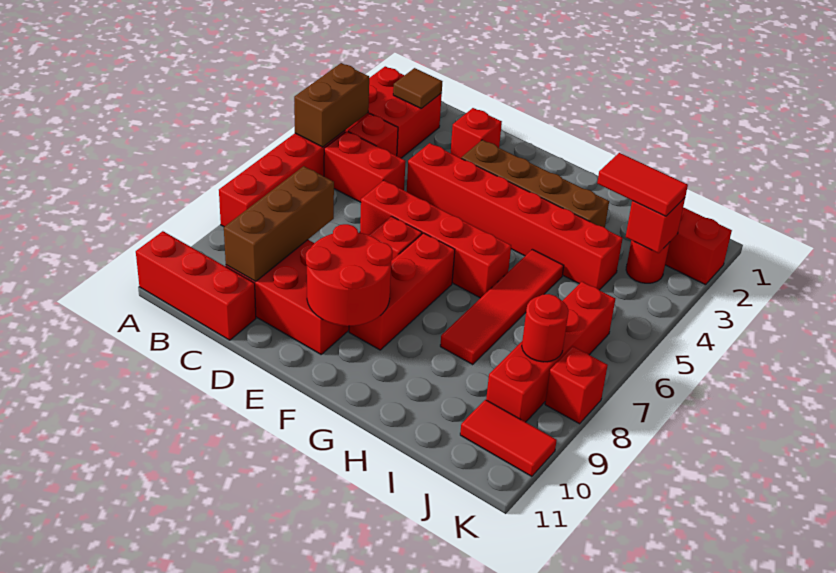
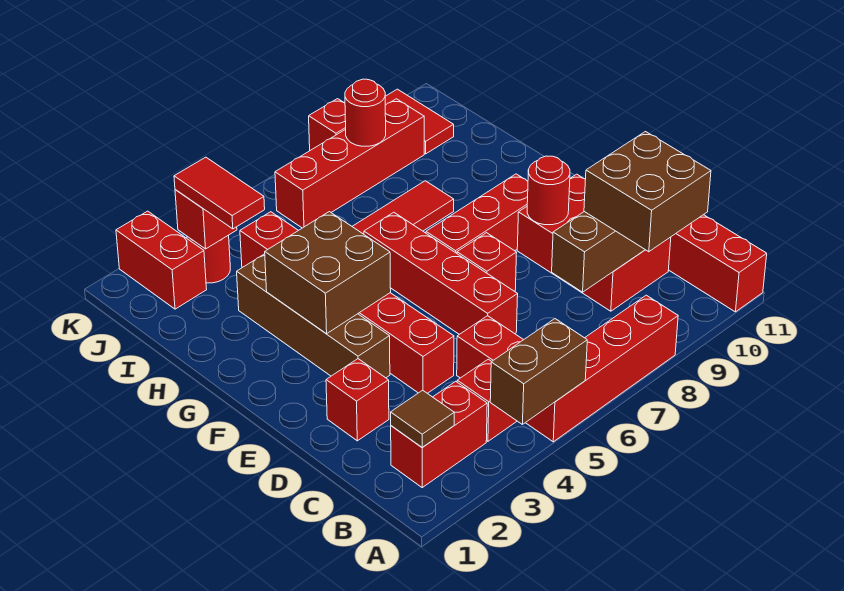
red brick A2:B3 level 1 -> red brick B2:B3 level 1
none -> brown brick B9:C10 level 3
red round brick E9:F10 level 2 -> red round brick E9 level 2
none -> brown brick F3:G4 level 2

